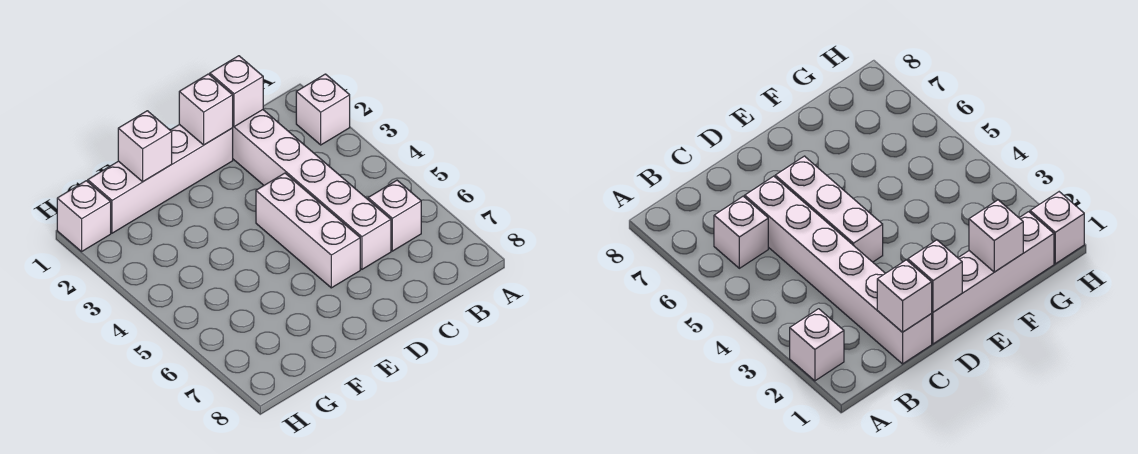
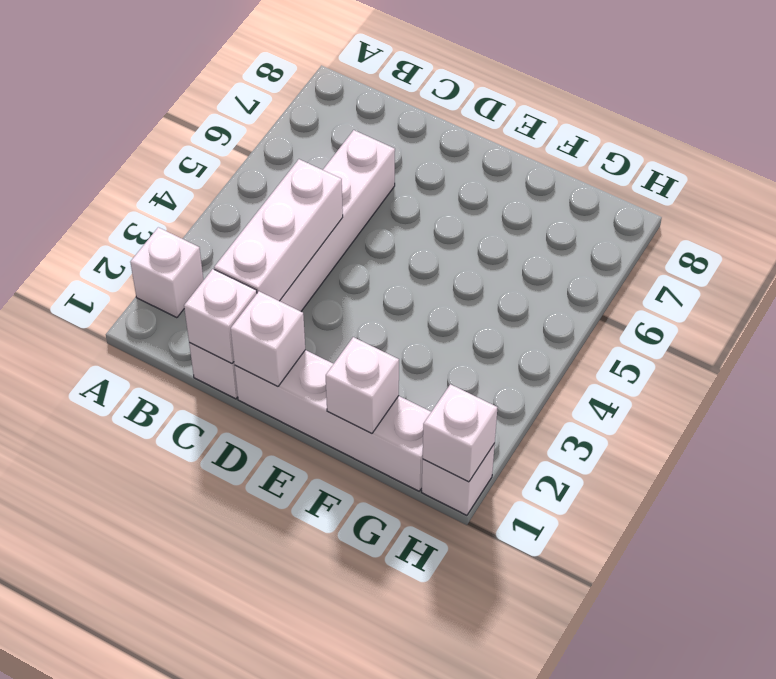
white brick B6 level 1 -> white brick H1 level 2
white brick D4:D6 level 1 -> white brick C2:C4 level 2

